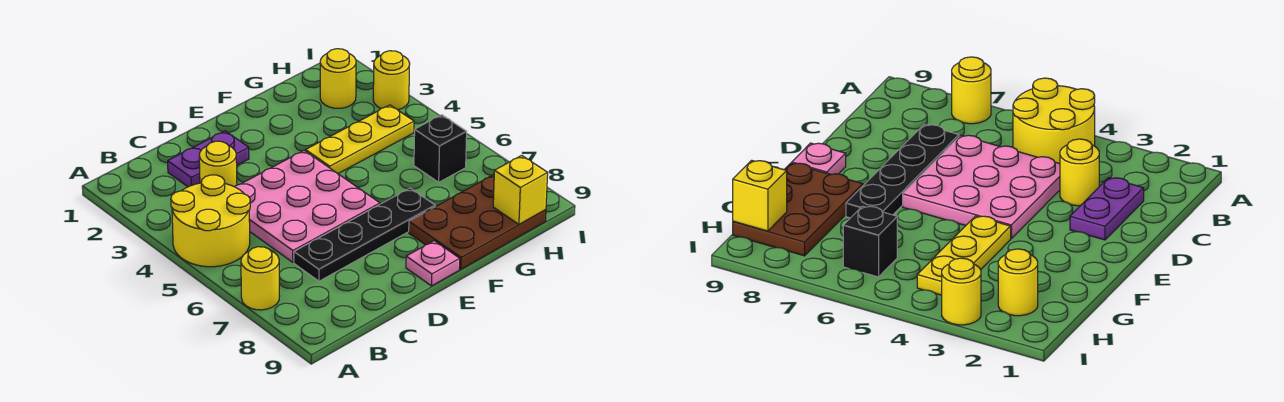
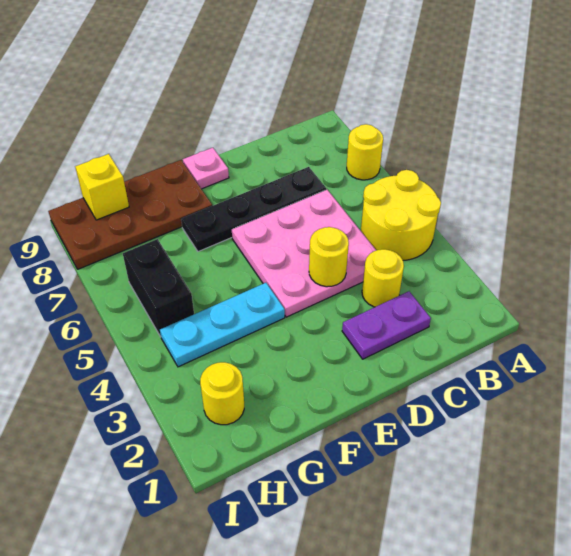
yellow plate F4:H4 level 1 -> cyan plate F4:H4 level 1
brown plate F8:H9 level 1 -> brown plate F8:I9 level 1
black brick H6 level 1 -> black brick H5:H6 level 1
yellow round brick I3 level 1 -> yellow round brick D4 level 2

